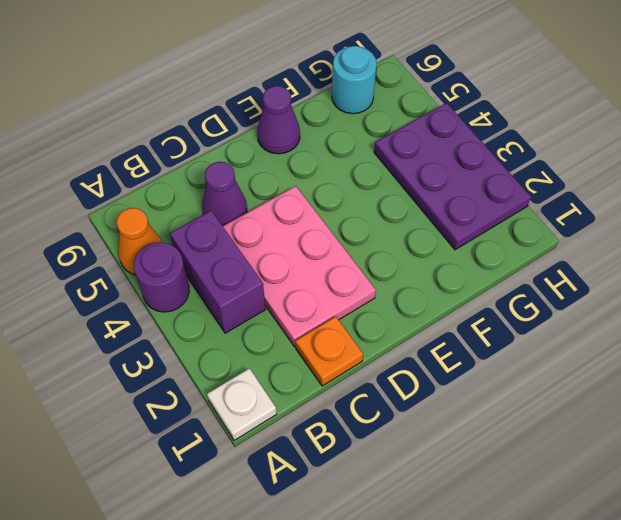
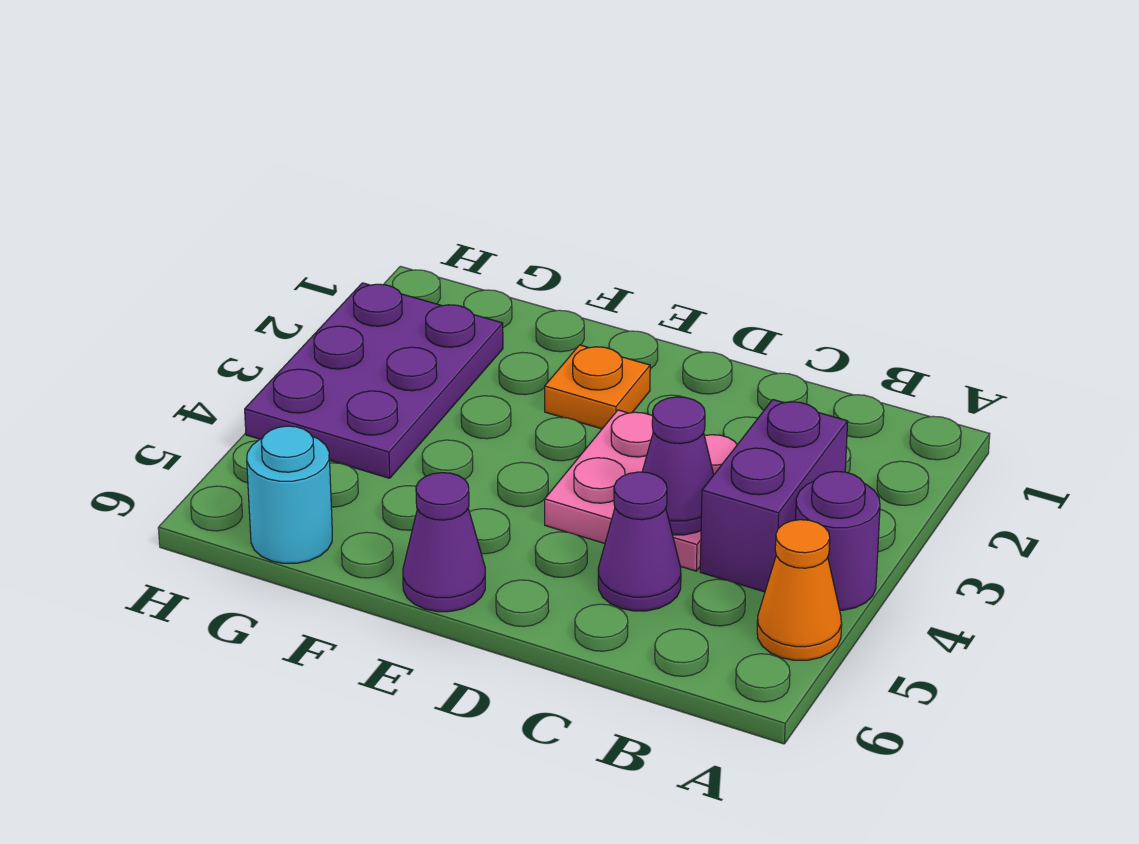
white plate A1 level 1 -> none
orange plate C1 level 1 -> orange plate E2 level 1
pink plate C2:D4 level 1 -> pink plate C3:D4 level 1
none -> purple cone C4 level 2

